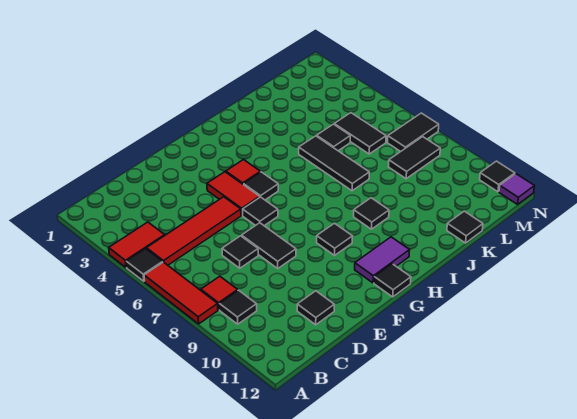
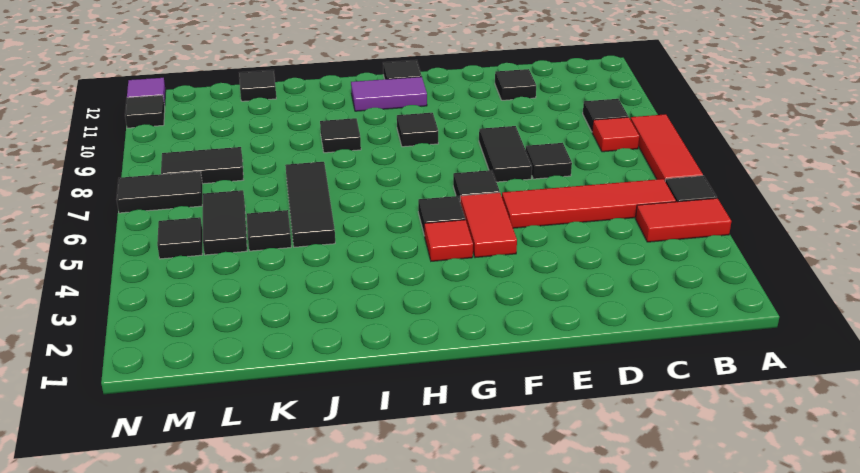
none -> black tile M5 level 1

